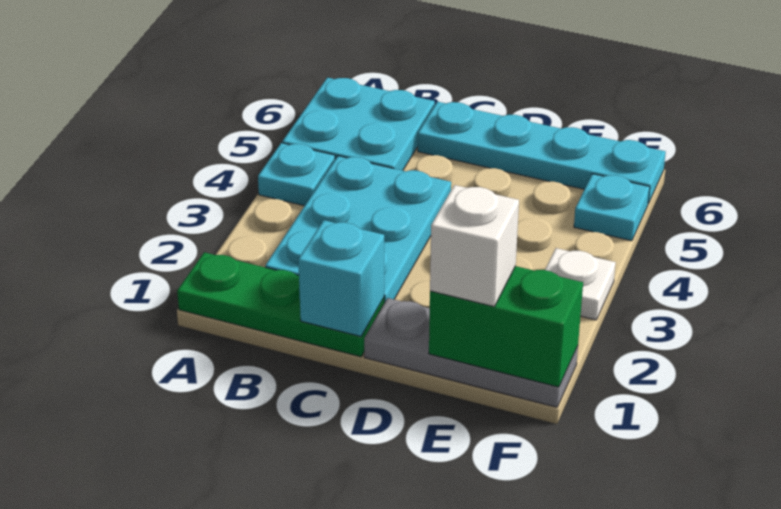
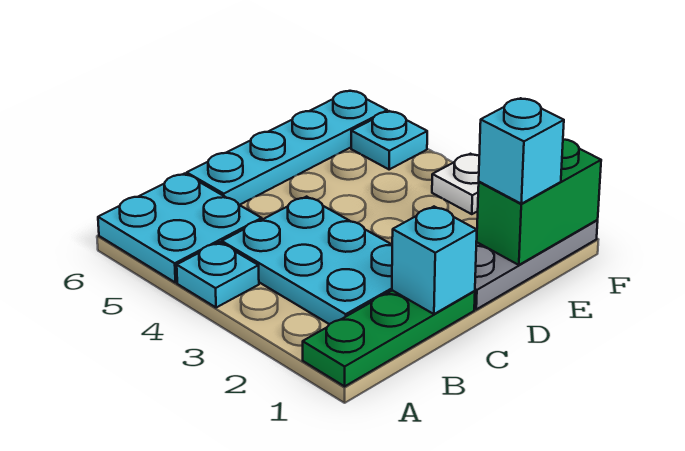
white brick E1 level 3 -> cyan brick E1 level 3

